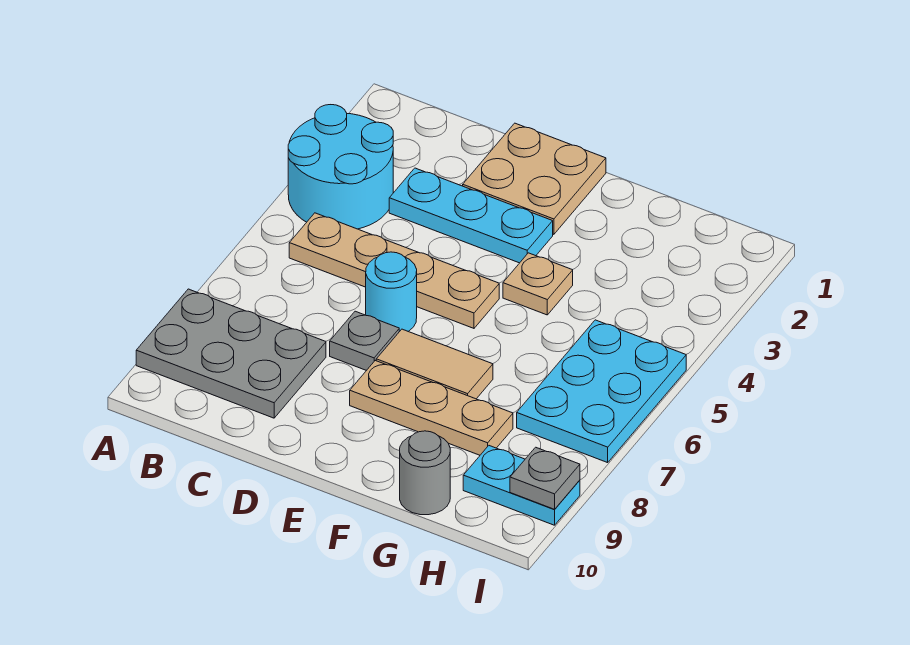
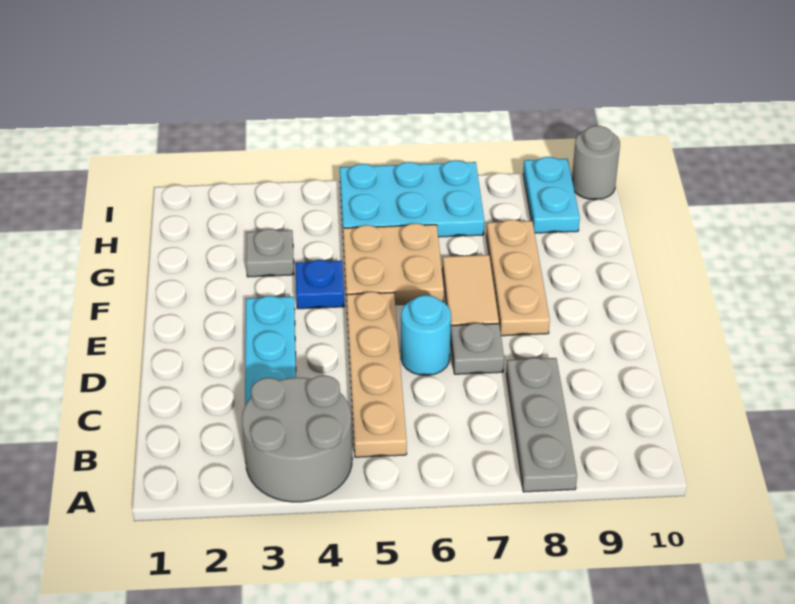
cyan round brick A3:B4 level 1 -> grey round brick A3:B4 level 1
grey plate A8:C9 level 1 -> grey plate A8:C8 level 1
tan plate D1:E2 level 1 -> tan plate F5:G6 level 1
tan plate F4 level 1 -> blue plate F4 level 1
grey round brick G10 level 1 -> grey round brick I10 level 1
grey plate I9 level 2 -> grey plate G3 level 1

